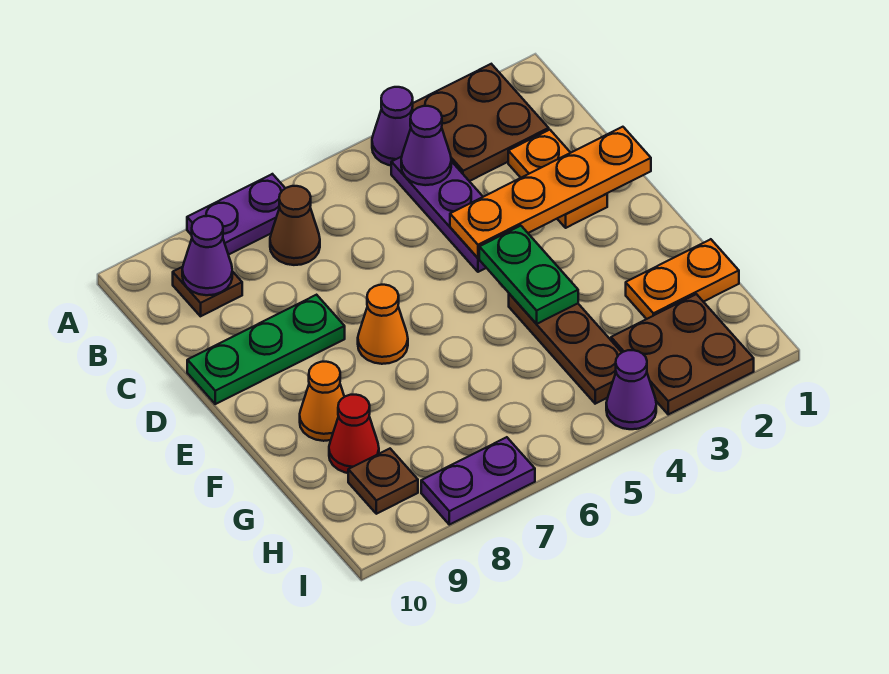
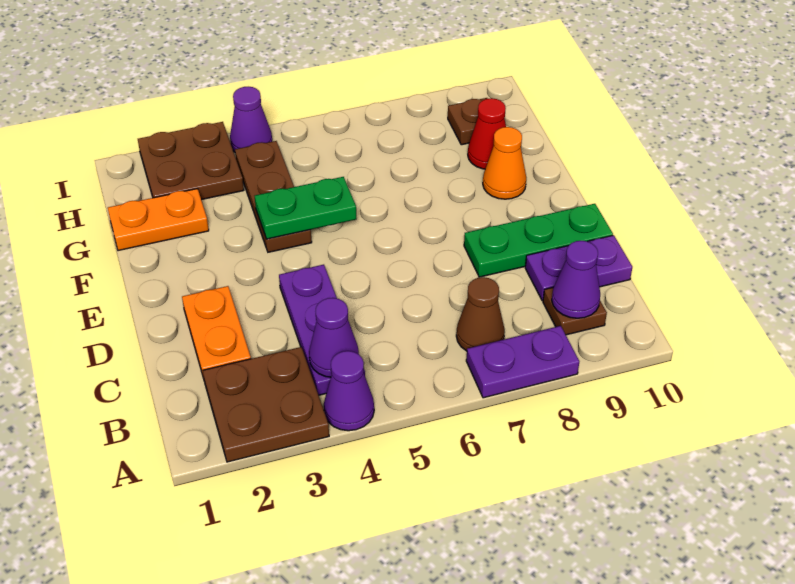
orange plate D1:D4 level 2 -> none
green plate E4:F4 level 2 -> green plate F4:F5 level 2
orange cone E7 level 1 -> none
purple plate I7:I8 level 1 -> purple plate C9:C10 level 1

